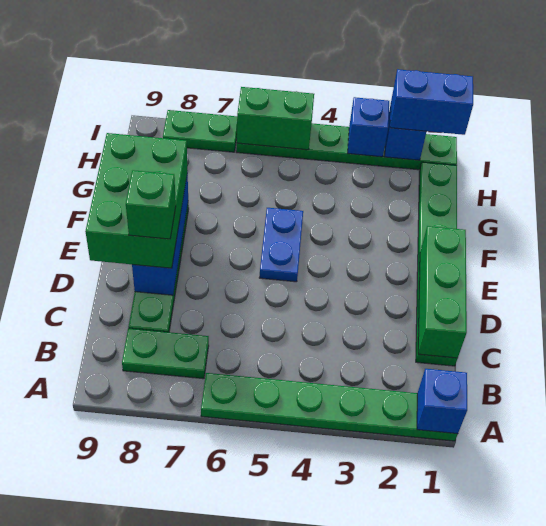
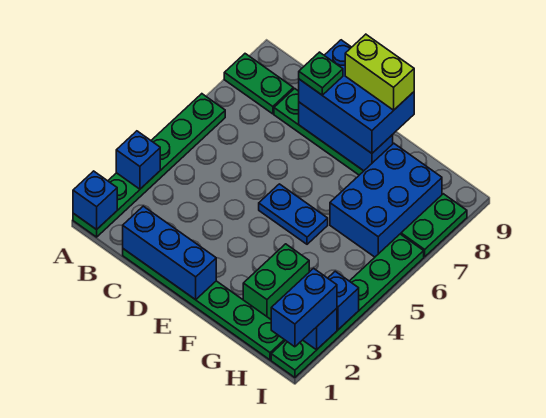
none -> blue brick A3 level 2
green plate B7:B8 level 1 -> green plate A8:B8 level 1
green brick C1:E1 level 2 -> blue brick C1:E1 level 2
green brick D8:F9 level 3 -> blue brick D8:F9 level 3
green brick D8 level 4 -> green plate D8 level 4
none -> lime brick E9:F9 level 4
none -> blue brick G6:H8 level 1
green brick I5:I6 level 2 -> green brick G2:G3 level 1

